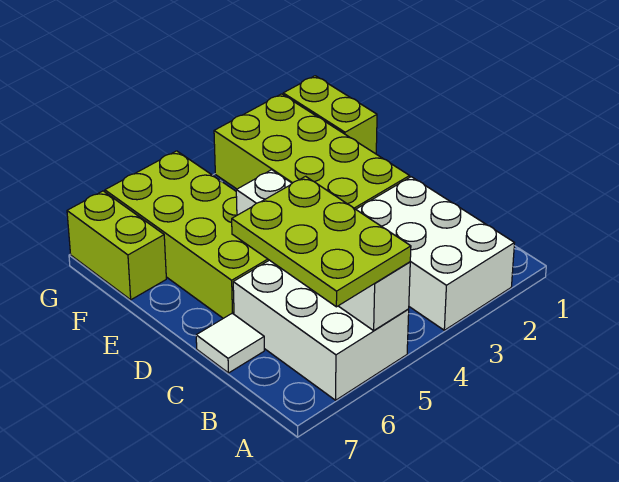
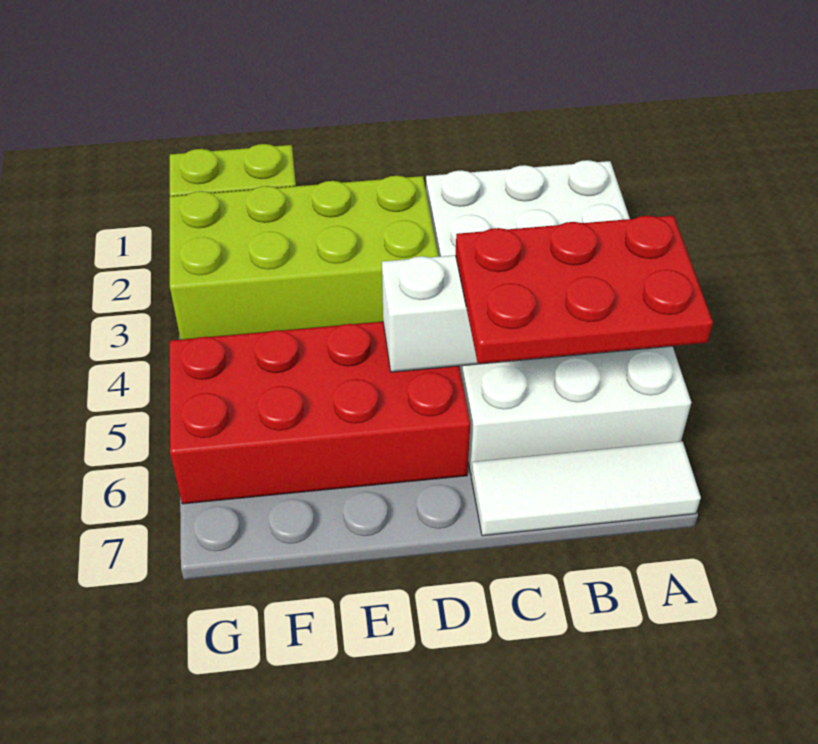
lime plate A5:C6 level 3 -> red plate A5:C6 level 3
white tile C7 level 1 -> white tile A7:C7 level 1
lime brick D5:G6 level 1 -> red brick D5:G6 level 1
lime brick F7:G7 level 1 -> none

